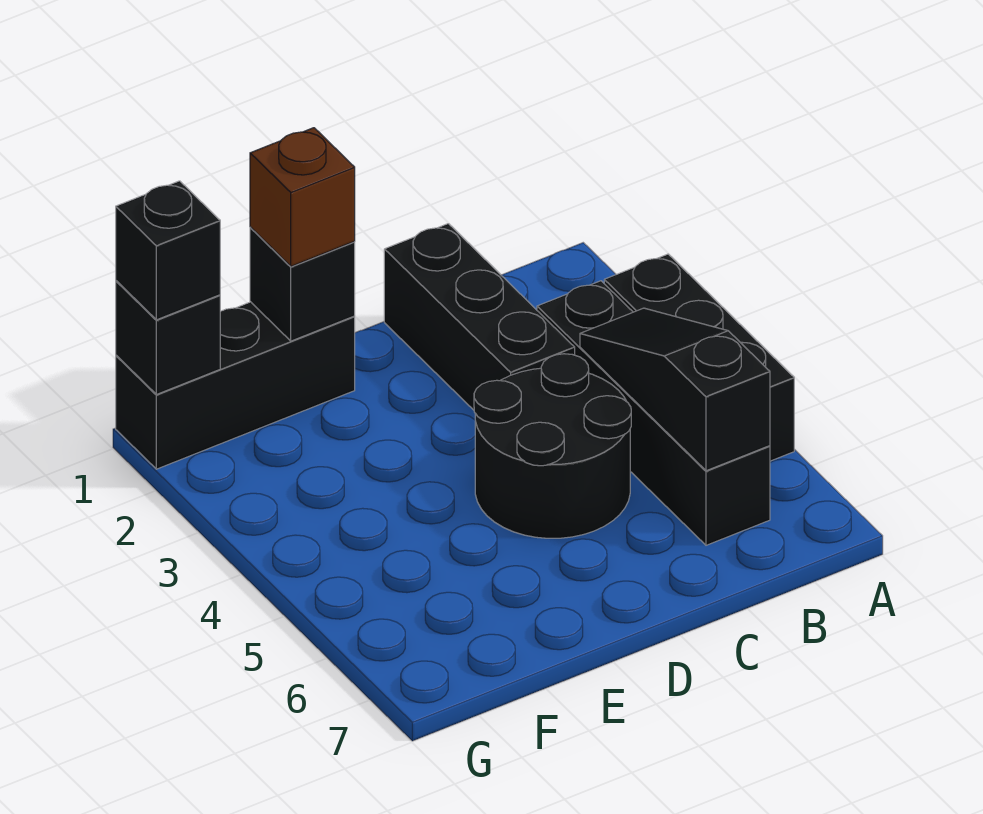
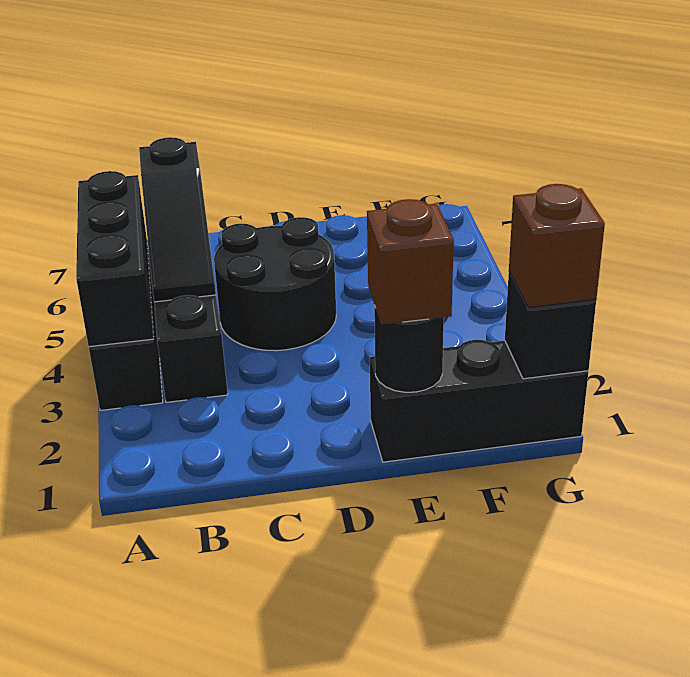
black brick C1:C3 level 1 -> black brick A3:A5 level 2
black brick E1 level 2 -> black round brick E1 level 2
black brick G1 level 3 -> brown brick G1 level 3

